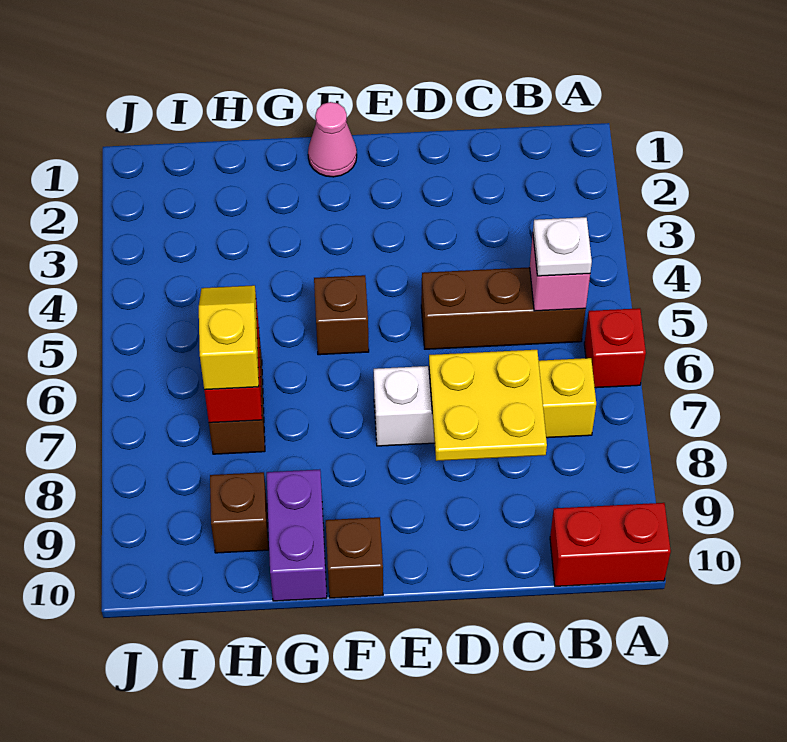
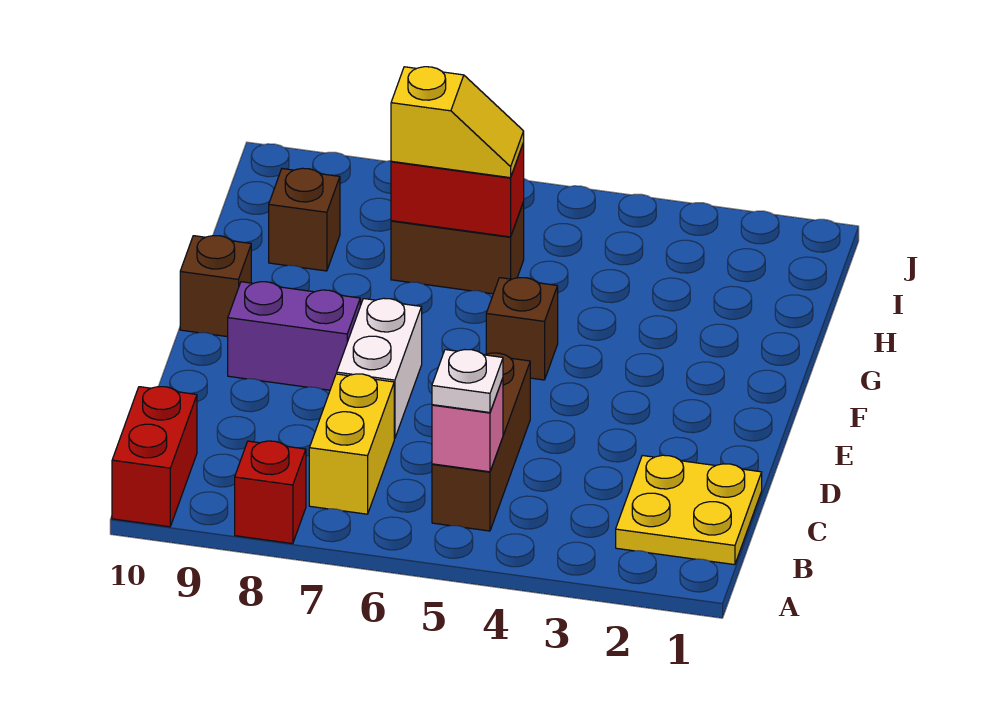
red brick A6 level 1 -> red brick A8 level 1
yellow plate C7:D8 level 2 -> yellow plate B1:C2 level 1
pink cone F1 level 1 -> none
purple brick G9:G10 level 1 -> purple brick E8:E9 level 1

